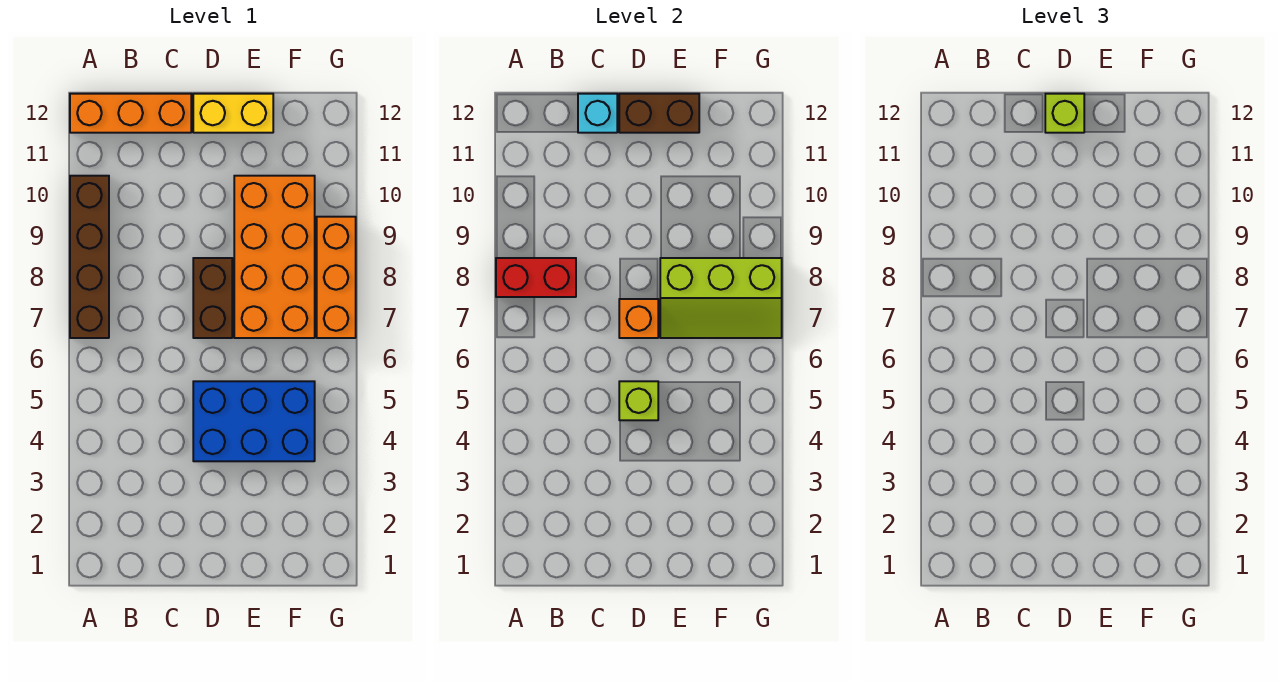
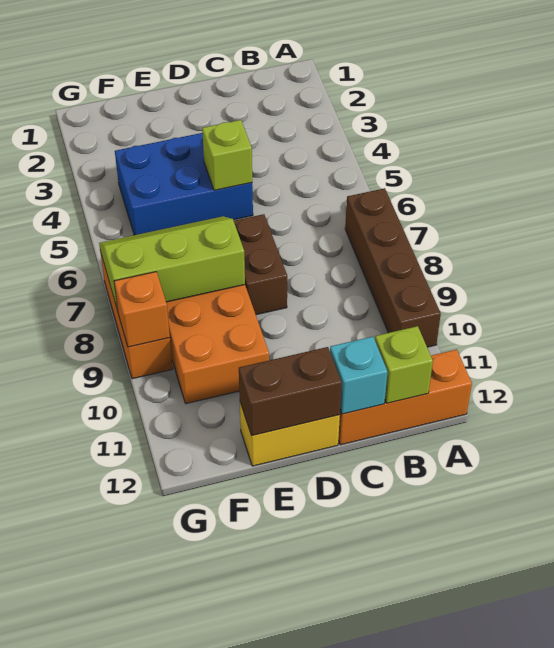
red brick A8:B8 level 2 -> none
orange brick D7 level 2 -> orange brick G9 level 2
lime brick D12 level 3 -> lime brick B12 level 2

